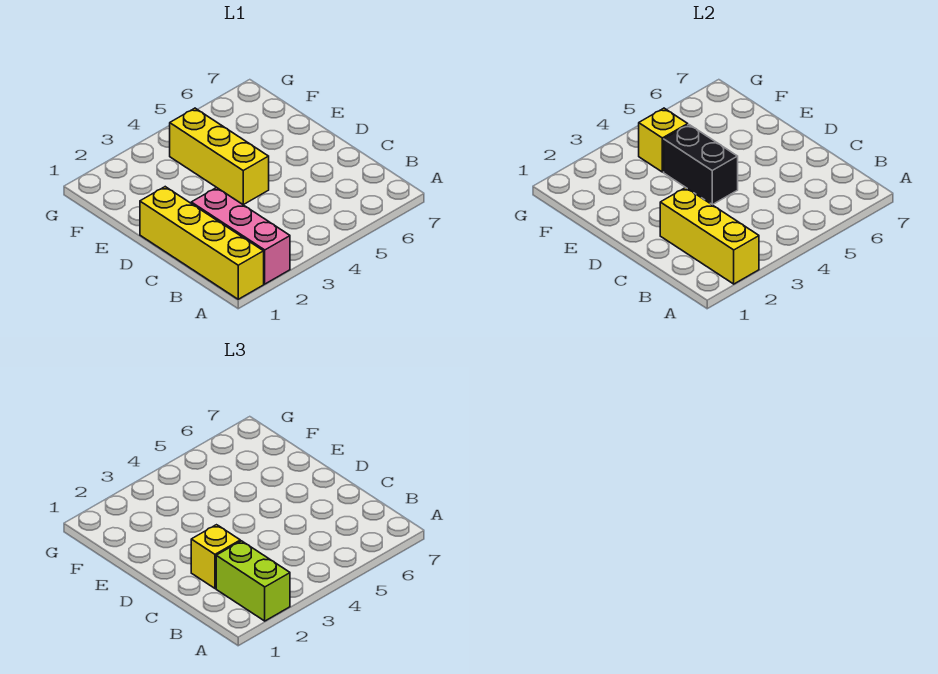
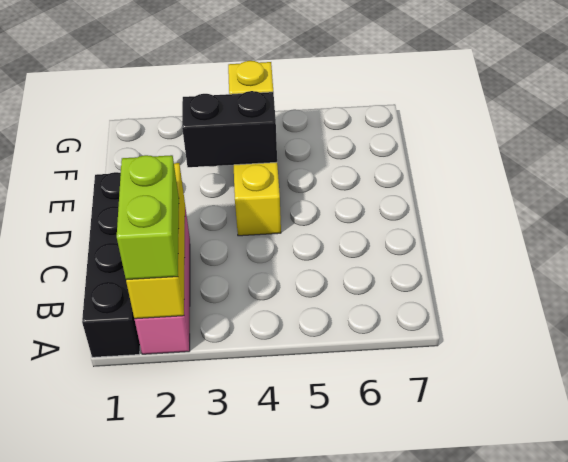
yellow brick A1:D1 level 1 -> black brick A1:D1 level 1
yellow brick C2 level 3 -> none
black brick D4:E4 level 2 -> black brick E3:E4 level 2

